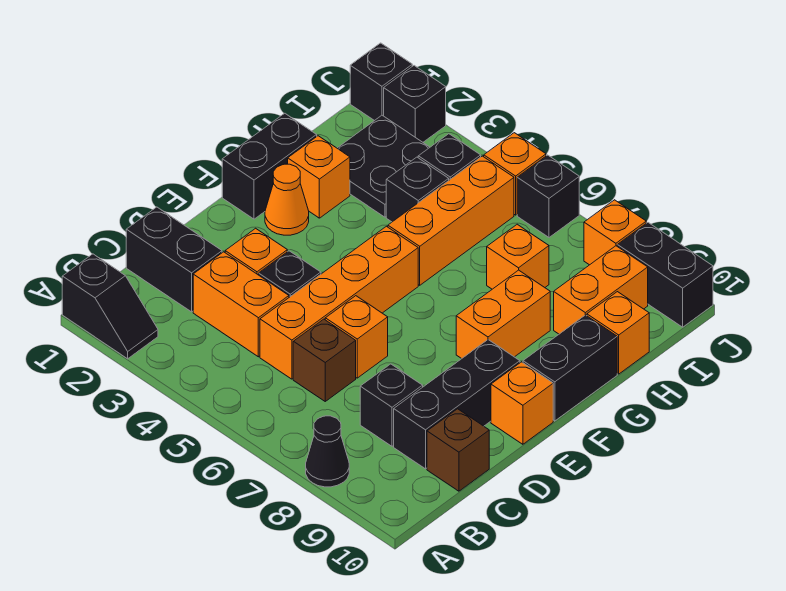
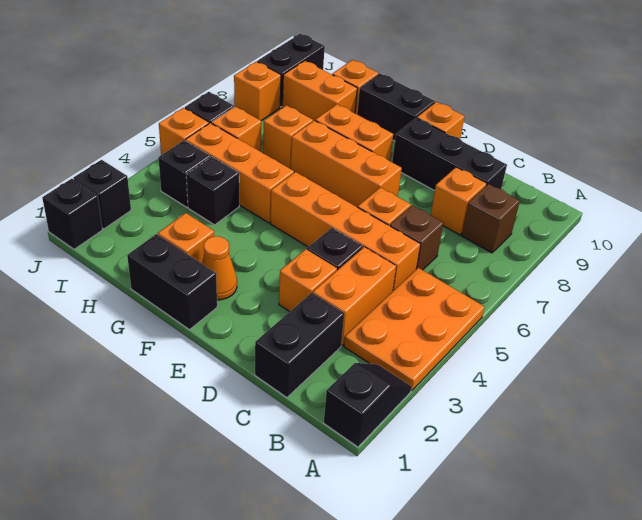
none -> orange plate A3:B5 level 1
black cone A8 level 1 -> none
black brick C8 level 1 -> orange brick C8 level 1
brown brick C10 level 1 -> brown brick B8 level 1
none -> orange brick E7:G7 level 1
black plate H2:I3 level 1 -> none
none -> orange brick I6 level 1

